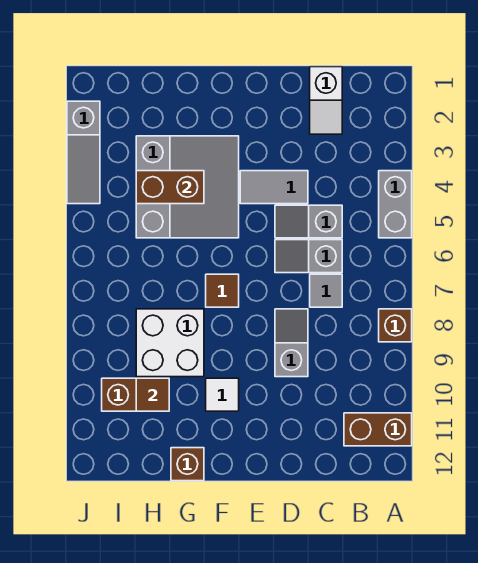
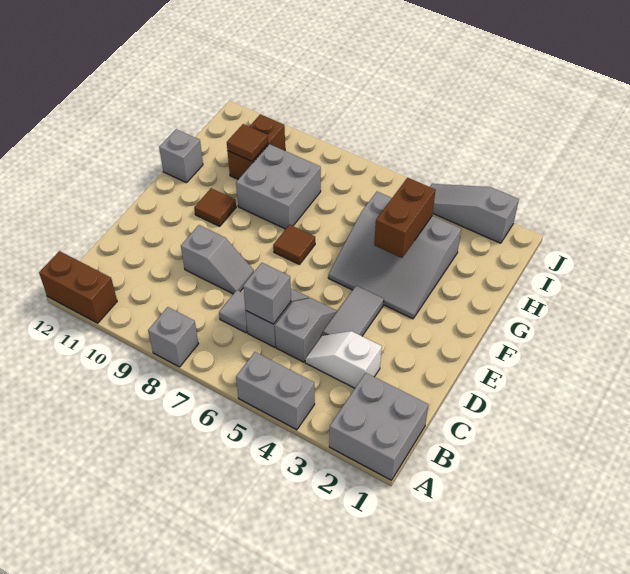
none -> grey brick A1:B2 level 1
brown brick A8 level 1 -> grey brick A8 level 1
brown brick A11:B11 level 1 -> brown brick A11:A12 level 1
white slope C1:C2 level 1 top 1 -> white slope C3:C4 level 1 top 3
none -> grey brick C6 level 2
white tile F10 level 1 -> brown tile F10 level 1
white brick G8:H9 level 1 -> grey brick G8:H9 level 1
brown brick G12 level 1 -> grey brick G12 level 1

